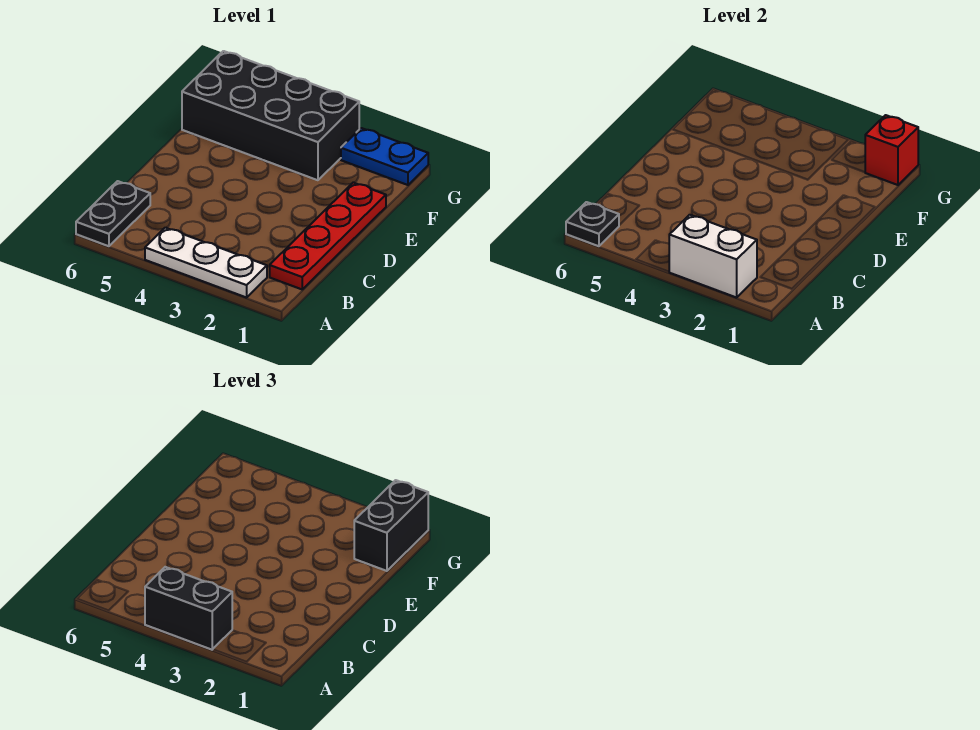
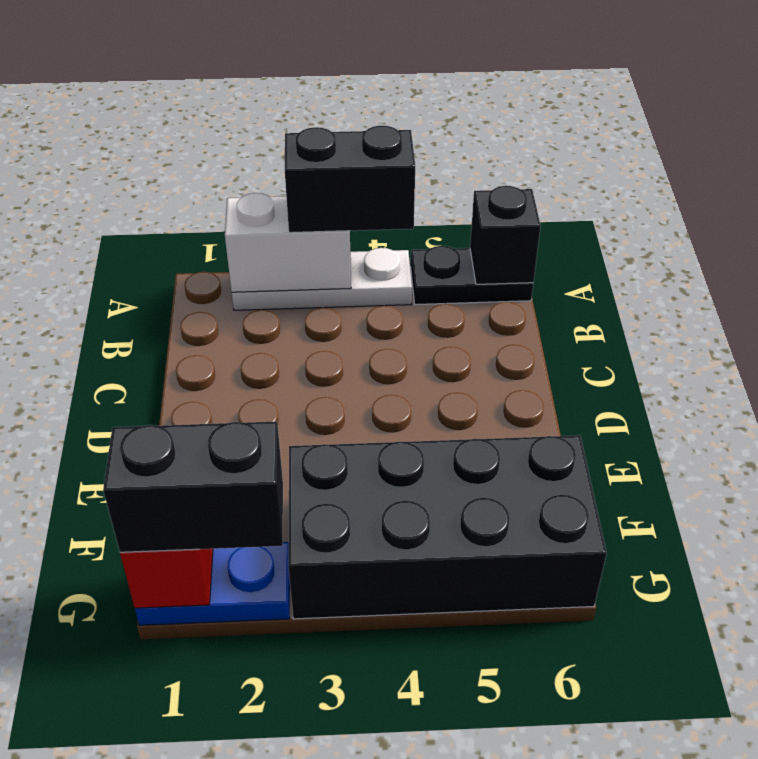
black plate A6:B6 level 1 -> black plate A5:A6 level 1
black plate A6 level 2 -> black brick A6 level 2
red plate B1:E1 level 1 -> none
black brick F1:G1 level 3 -> black brick G1:G2 level 3

